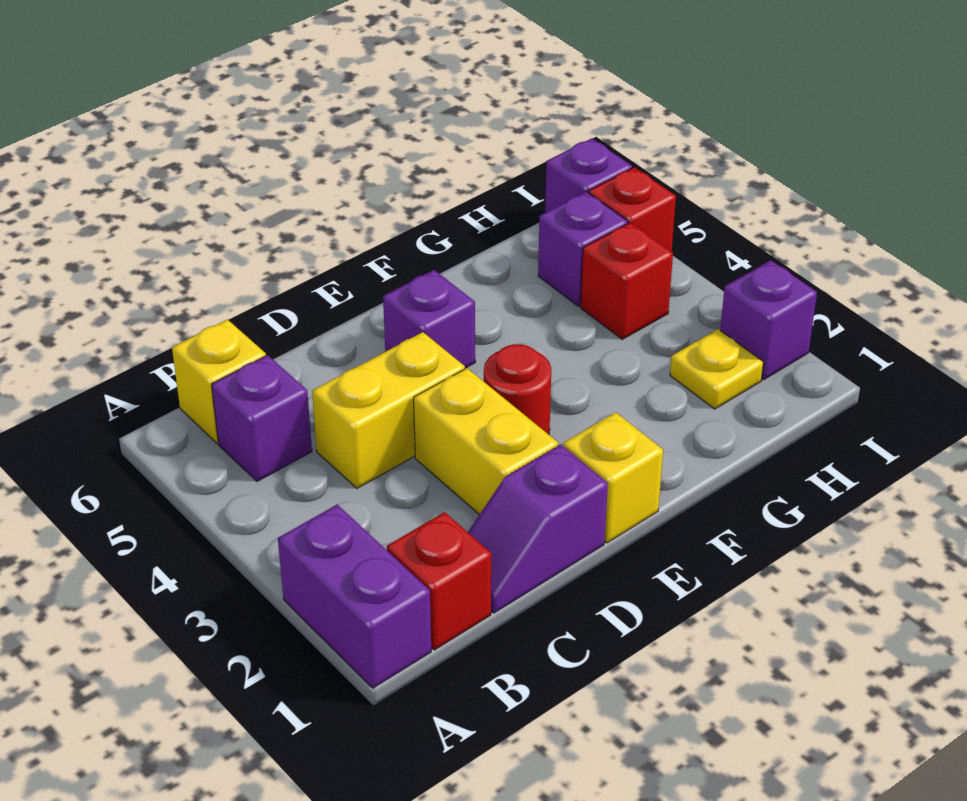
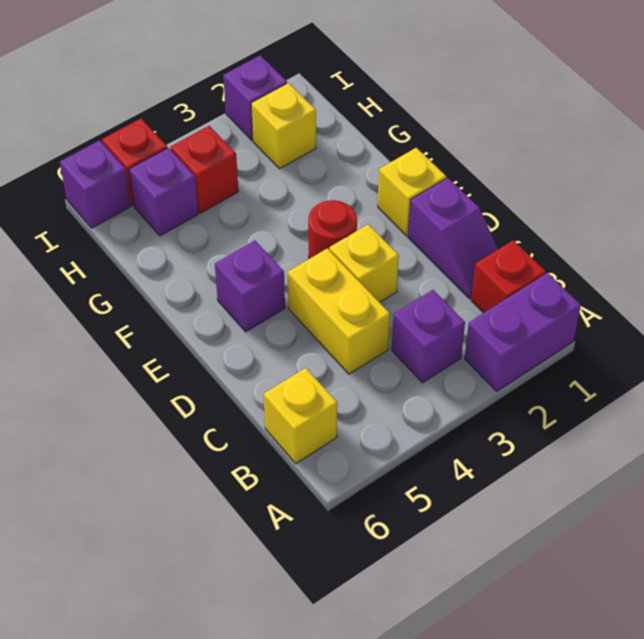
purple brick B5 level 1 -> purple brick B3 level 1
yellow brick D2:D3 level 1 -> yellow brick D3 level 1
yellow plate H2 level 1 -> yellow brick H2 level 1

